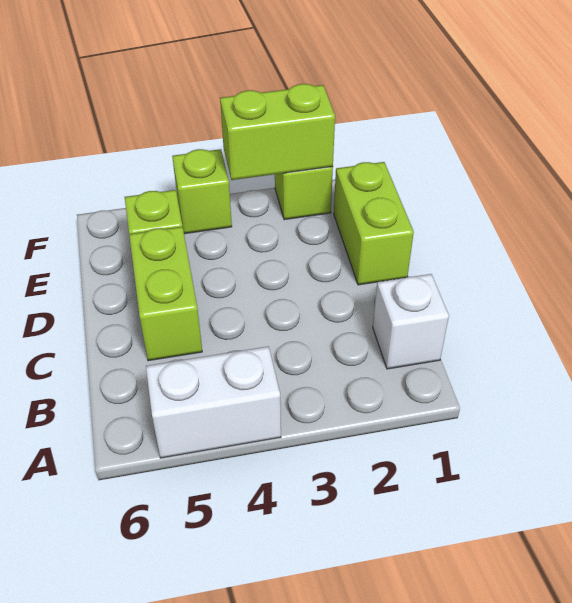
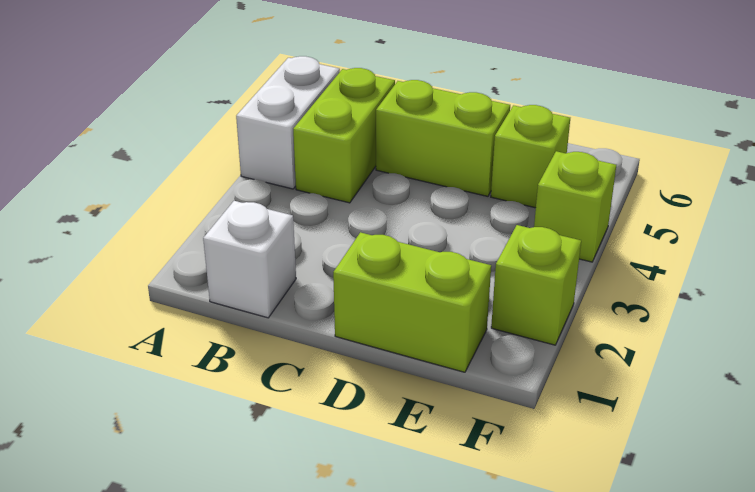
lime brick F2:F3 level 2 -> lime brick B4:B5 level 1

